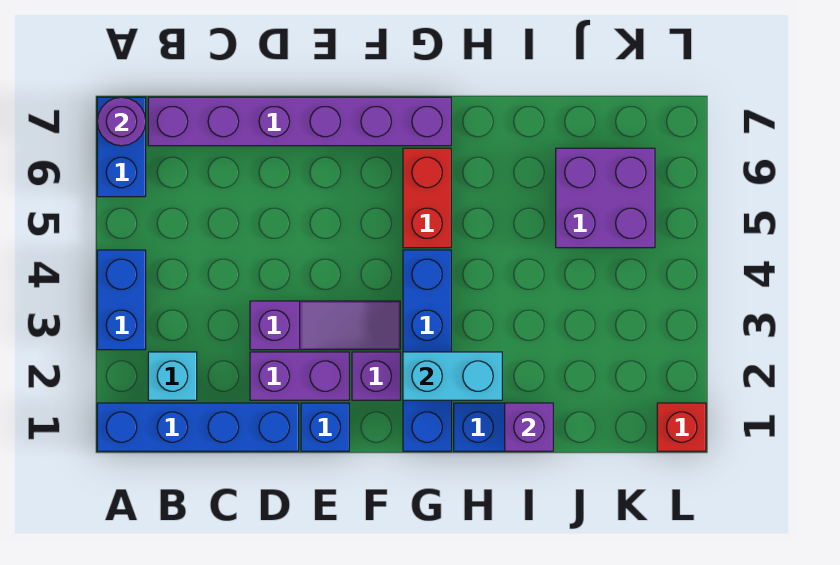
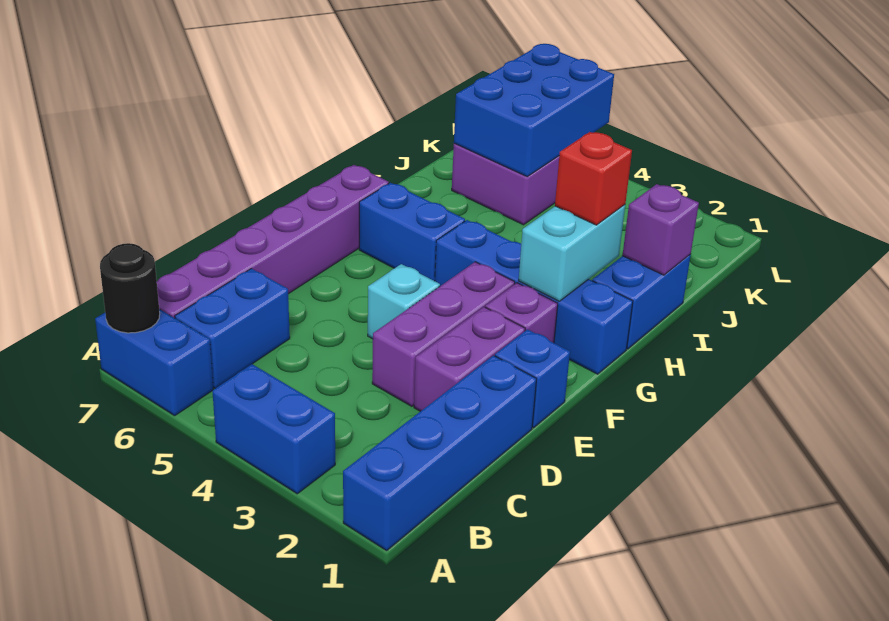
purple round brick A7 level 2 -> black round brick A7 level 2
cyan brick B2 level 1 -> cyan brick E4 level 1
none -> blue brick B6:C6 level 1
purple slope D3:F3 level 1 top D -> purple brick D3:F3 level 1
red brick G5:G6 level 1 -> blue brick G5:G6 level 1
none -> blue brick J5:L6 level 2
red brick L1 level 1 -> red brick H2 level 3

